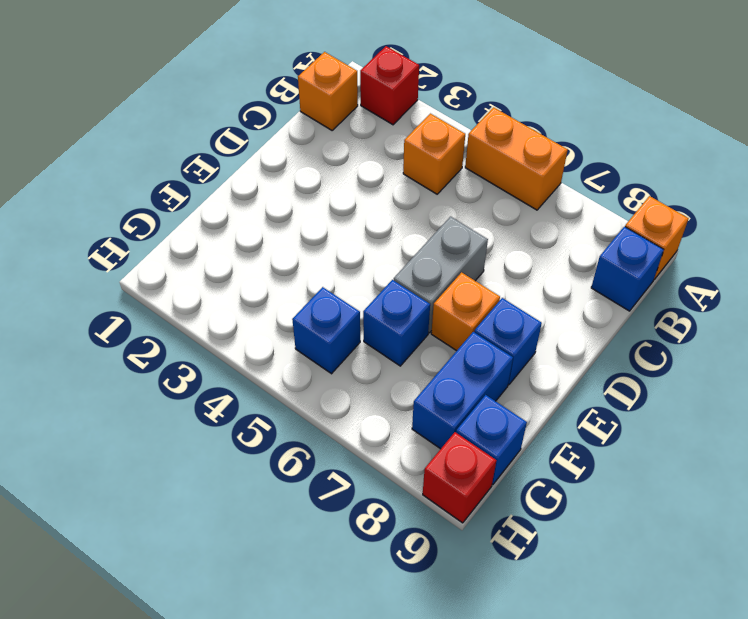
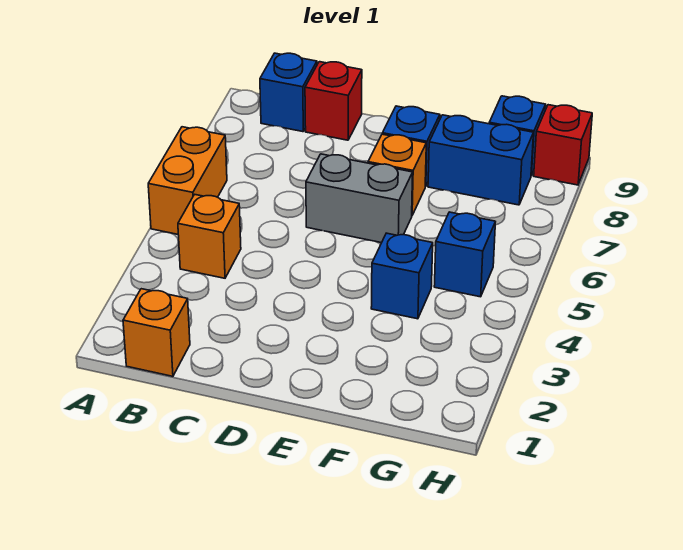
red brick A2 level 1 -> red brick C9 level 1
orange brick A9 level 1 -> none
blue brick F6 level 1 -> blue brick F4 level 1

